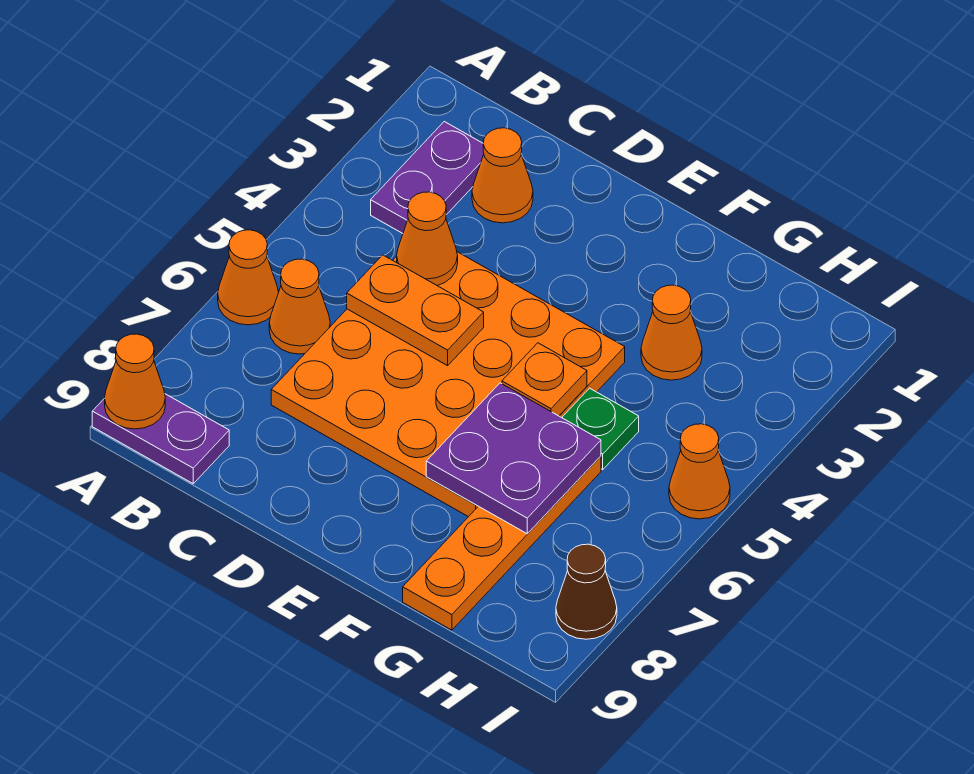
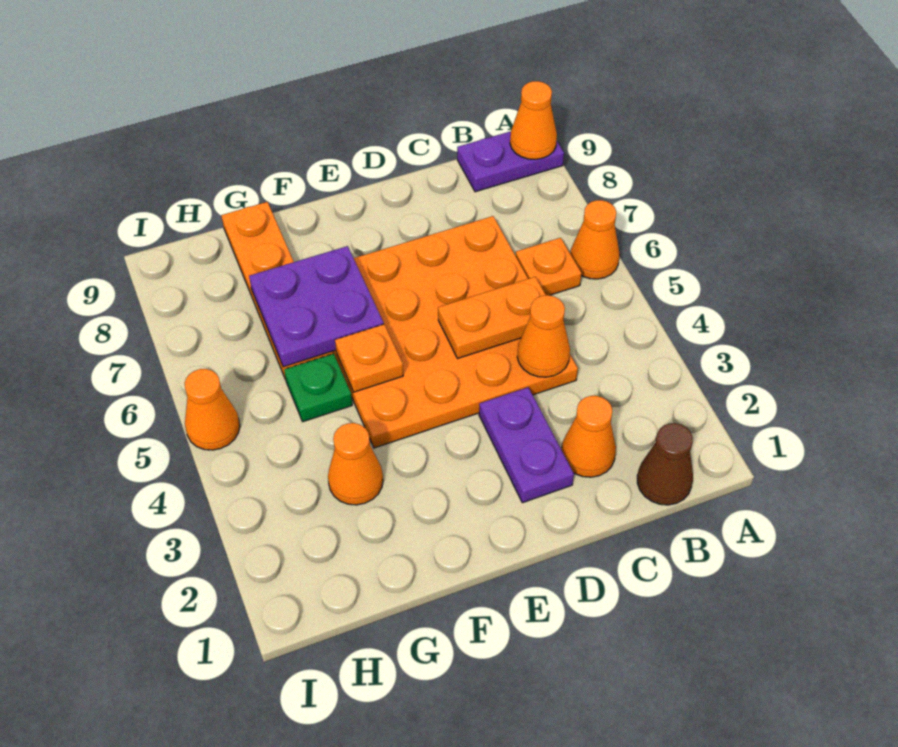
purple plate B2:B3 level 1 -> purple plate D2:D3 level 1
orange cone B6 level 1 -> orange plate B6 level 1
brown cone I8 level 1 -> brown cone B1 level 1

